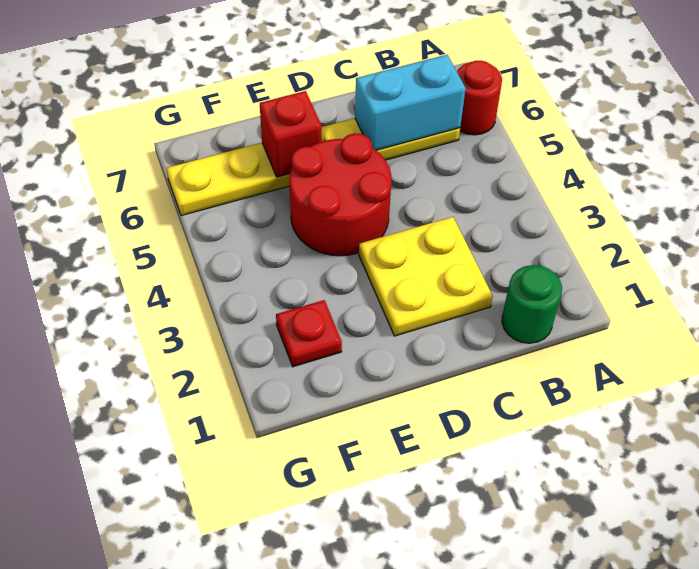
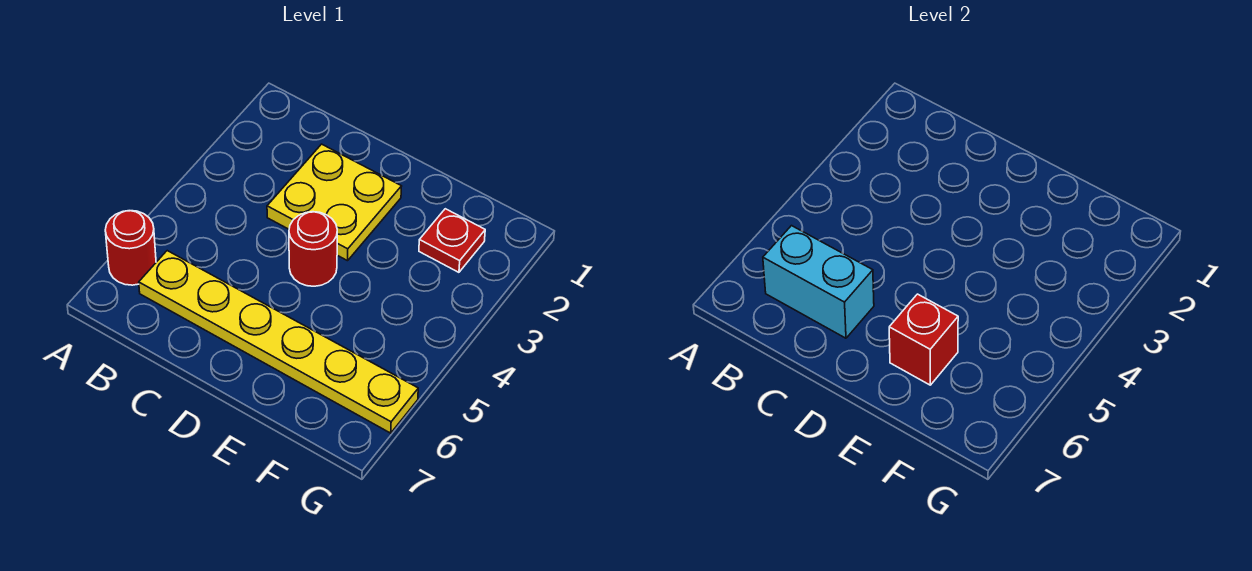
green round brick B1 level 1 -> none
red round brick D4:E5 level 1 -> red round brick D4 level 1

